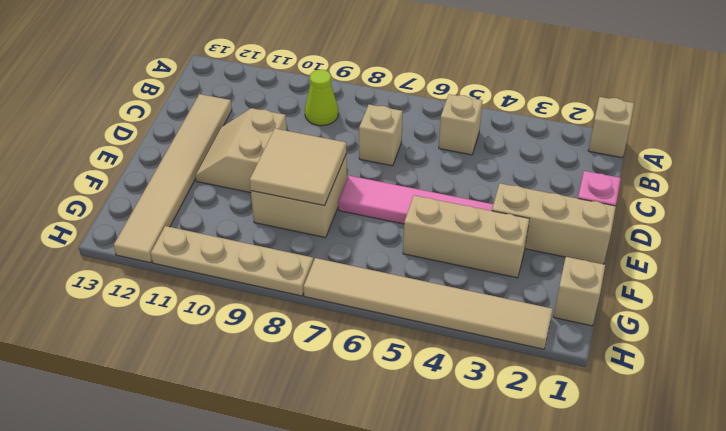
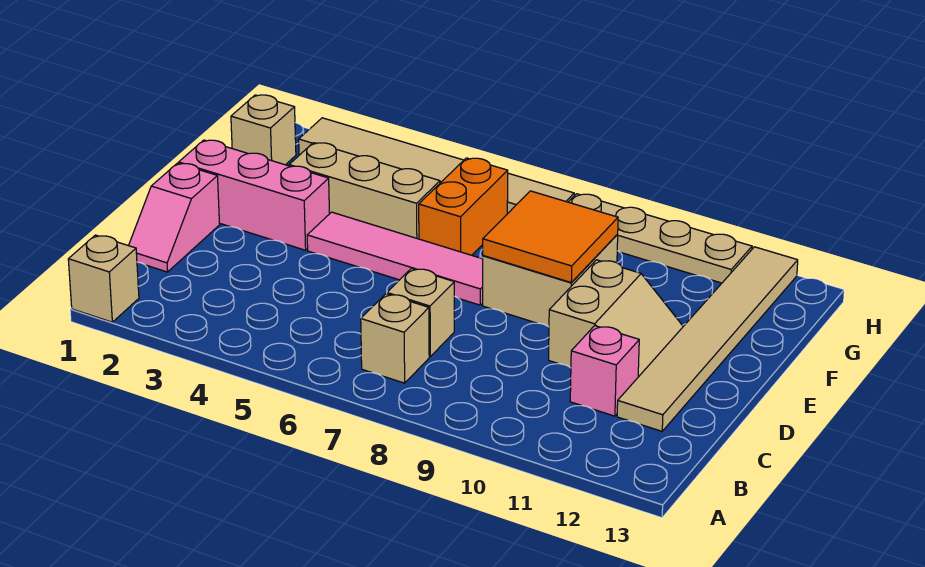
tan brick B5 level 1 -> tan brick B7 level 1
lime cone B9 level 1 -> none
none -> pink brick C11 level 1
tan brick E1:E3 level 1 -> pink brick E1:E3 level 1
tan tile E8:F9 level 2 -> orange tile E8:F9 level 2
none -> orange brick F6:G6 level 1

